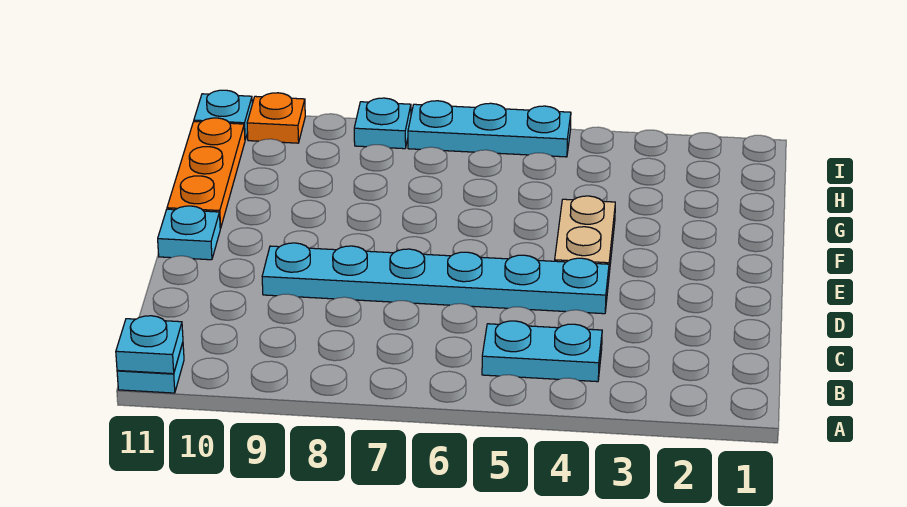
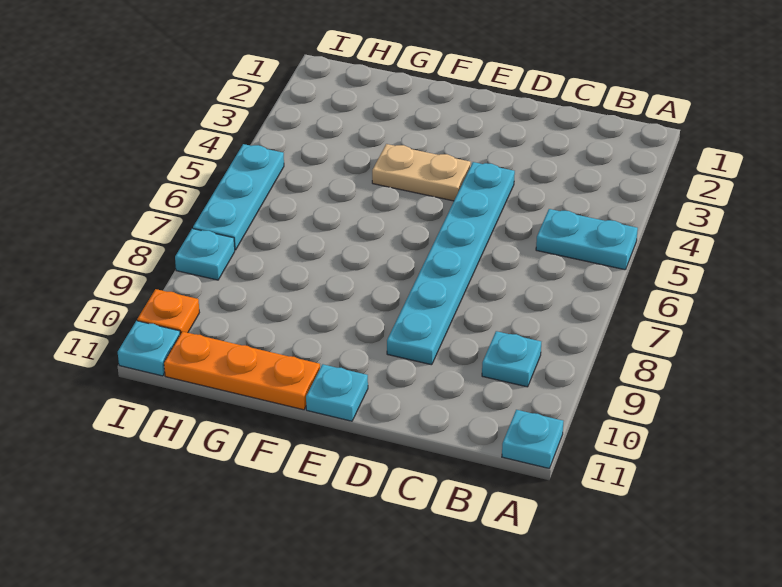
cyan plate A11 level 2 -> cyan plate B9 level 1
cyan plate B4:B5 level 1 -> cyan plate A5:B5 level 1

